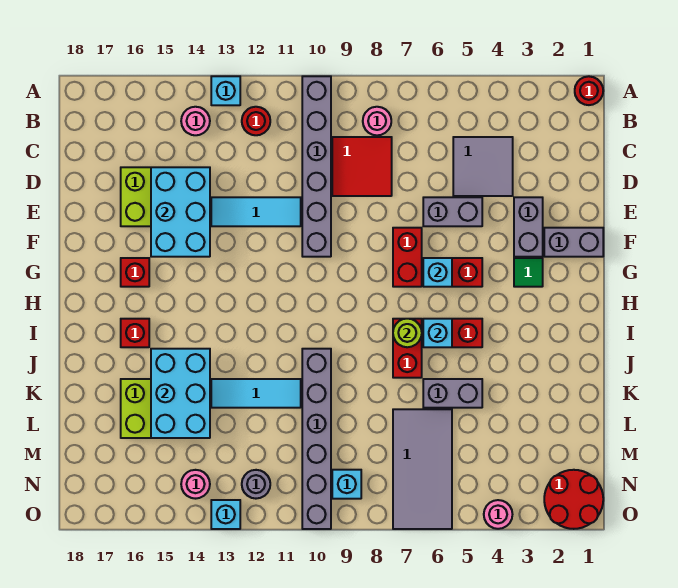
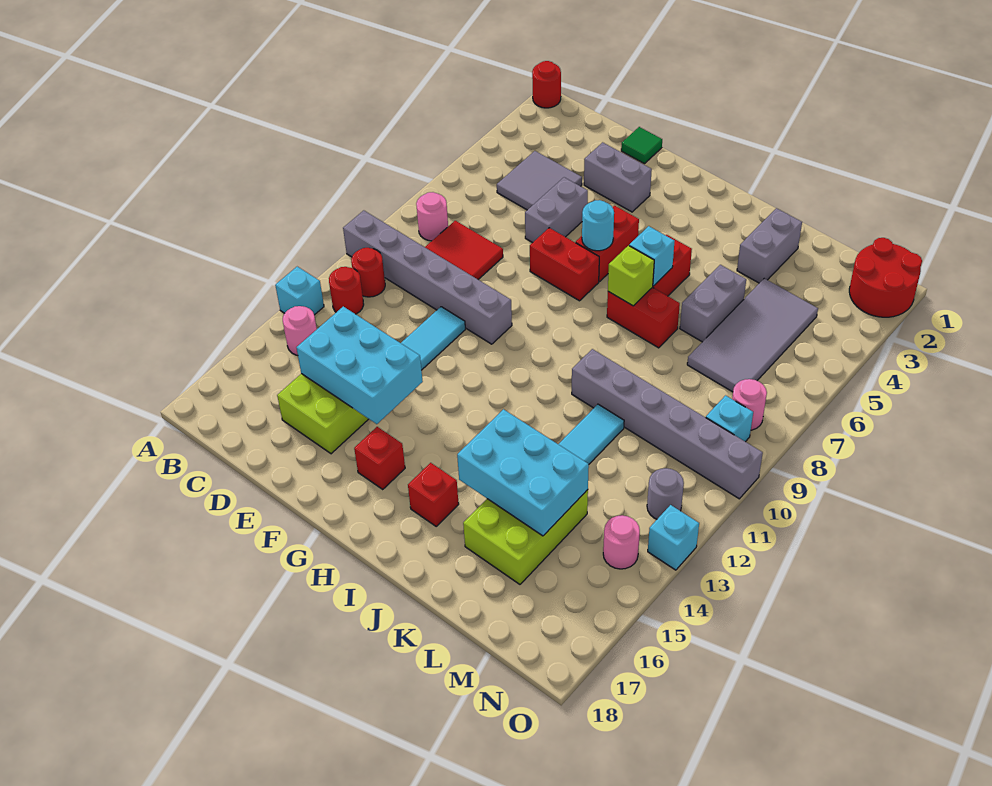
none -> red round brick B11 level 1
grey brick F1:F2 level 1 -> grey brick K2:K3 level 1
green tile G3 level 1 -> green tile E1 level 1
cyan brick G6 level 2 -> cyan round brick G6 level 2
lime round brick I7 level 2 -> lime brick I7 level 2
grey tile L6:O7 level 1 -> grey tile L4:M7 level 1
pink round brick O4 level 1 -> pink round brick N8 level 1

